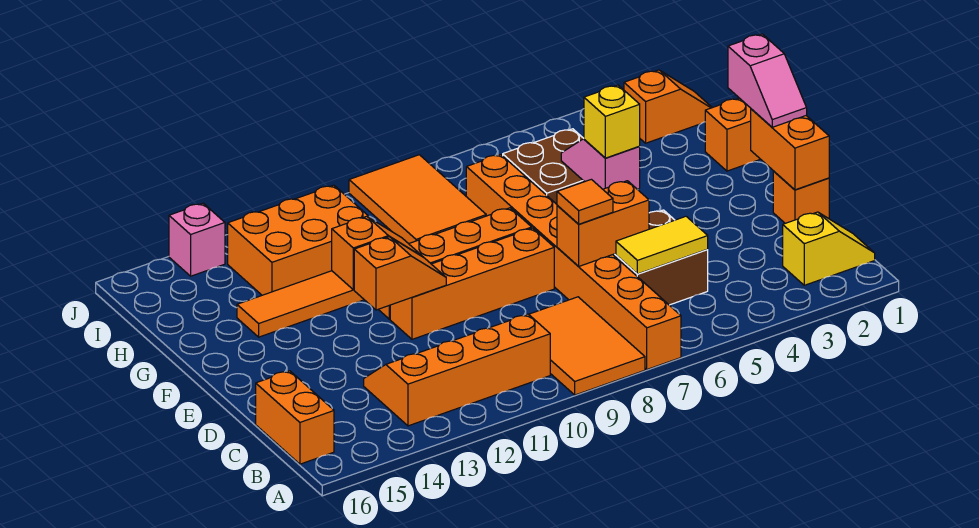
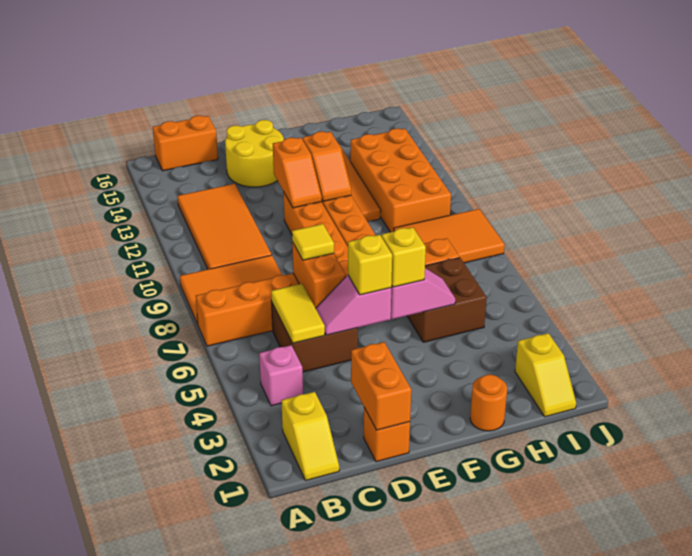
orange slope B10:C13 level 1 top B -> orange tile B10:C13 level 1
orange brick D1:E1 level 2 -> orange brick D1:D2 level 2
orange tile D7 level 3 -> yellow tile D7 level 3
none -> yellow round brick D14:E15 level 1
pink slope E1:F1 level 3 top F -> pink slope D5:E5 level 2 top E
none -> yellow brick E5 level 3
orange brick G1 level 1 -> orange round brick G1 level 1
orange brick H11:I13 level 1 -> orange brick H10:I13 level 1
orange slope I1:I2 level 1 top 2 -> yellow slope I1:I2 level 1 top 2
pink brick J14 level 1 -> pink brick B4 level 1

